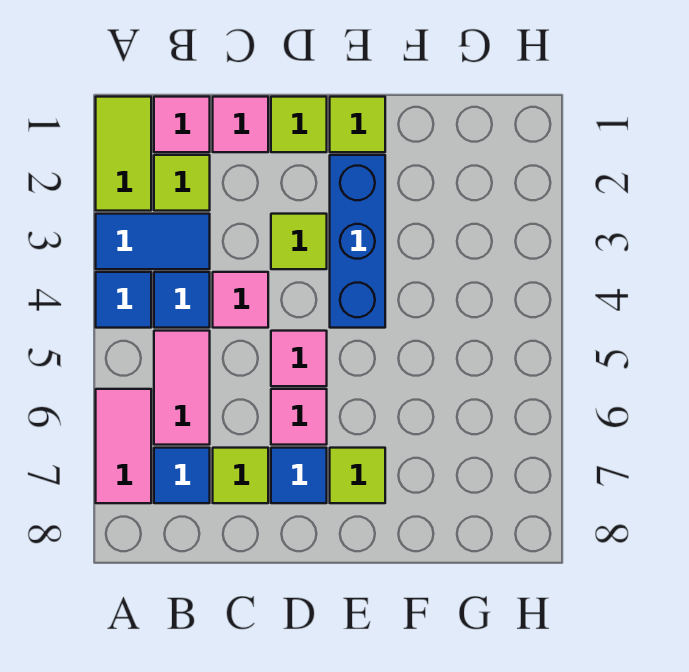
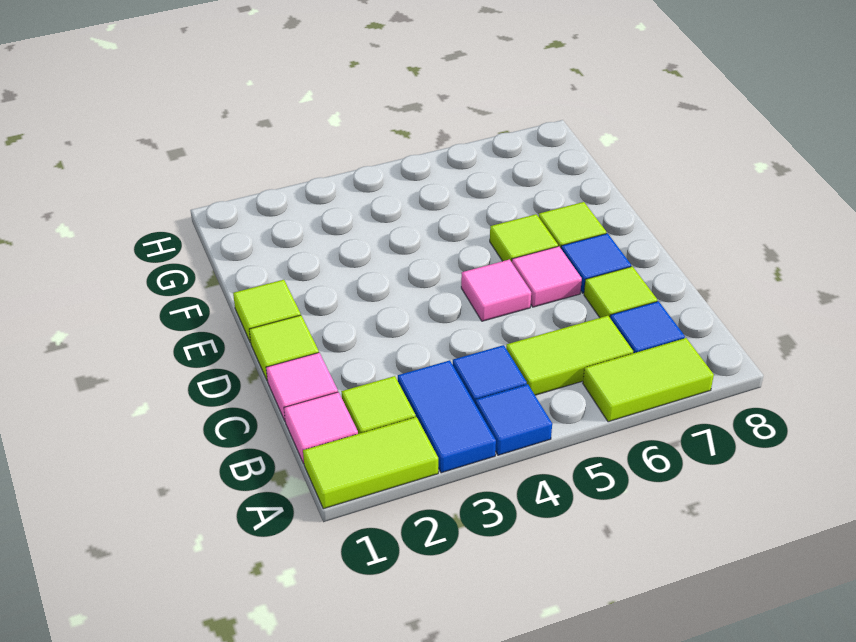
pink tile A6:A7 level 1 -> lime tile A6:A7 level 1
pink tile B5:B6 level 1 -> lime tile B5:B6 level 1
pink tile C4 level 1 -> none
lime tile D3 level 1 -> lime tile E6 level 1
blue brick E2:E4 level 1 -> none

